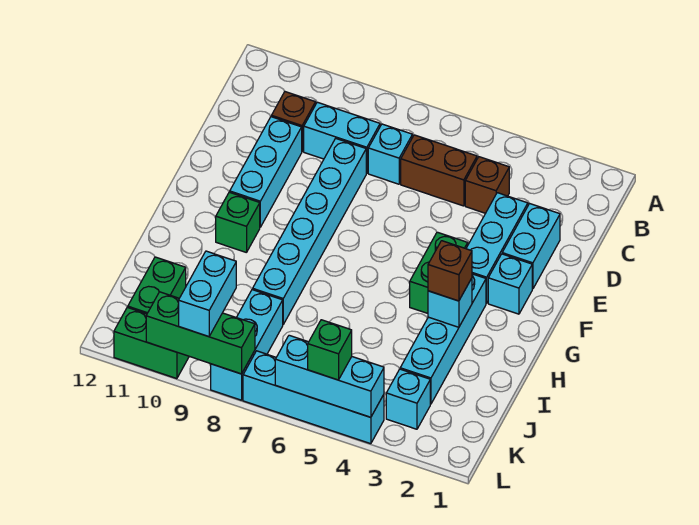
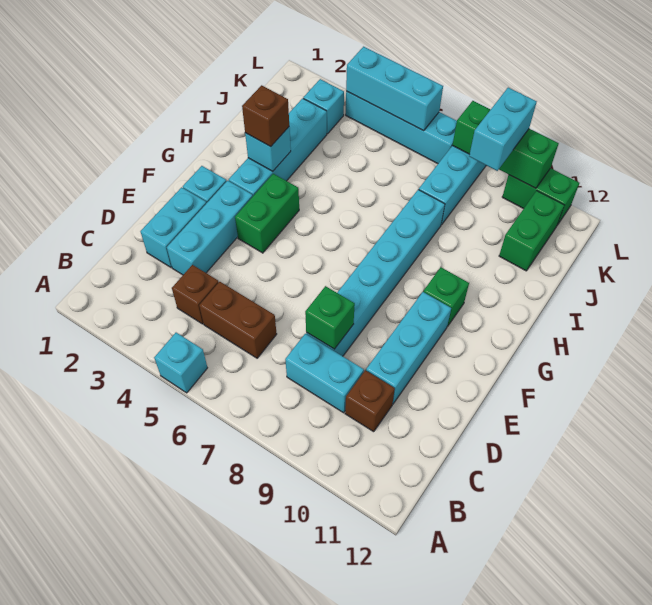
cyan brick C7 level 1 -> cyan brick A5 level 1
green brick L5 level 3 -> green brick D8 level 2

